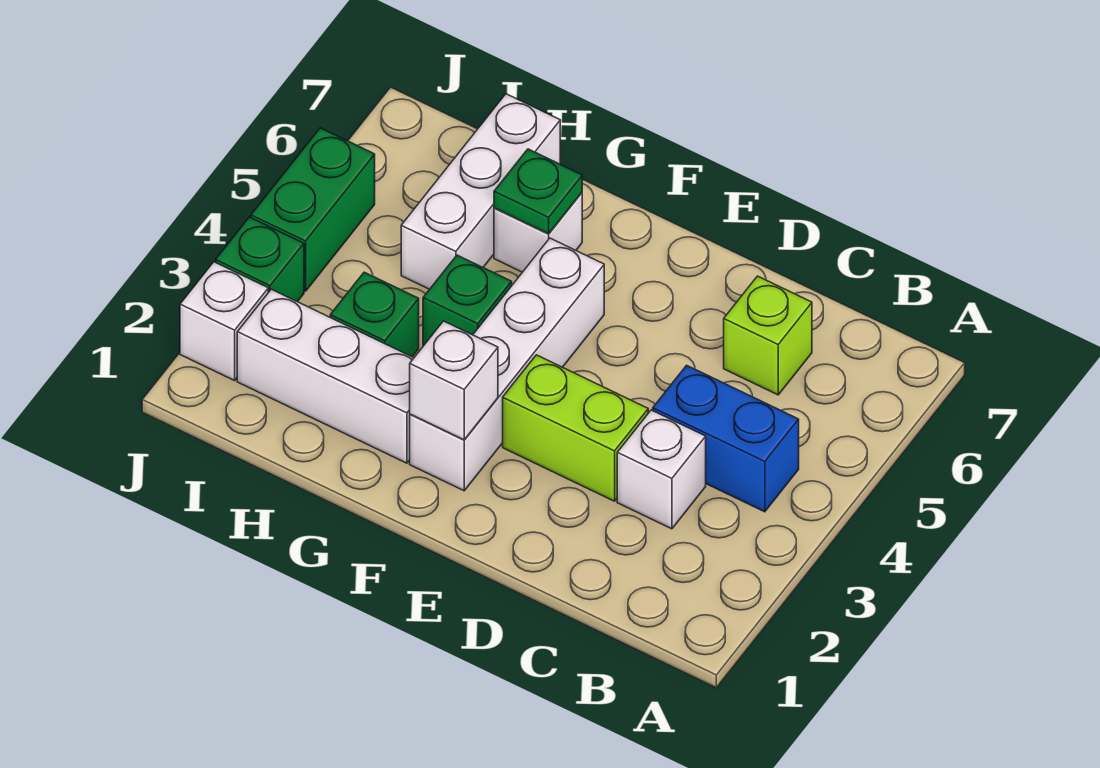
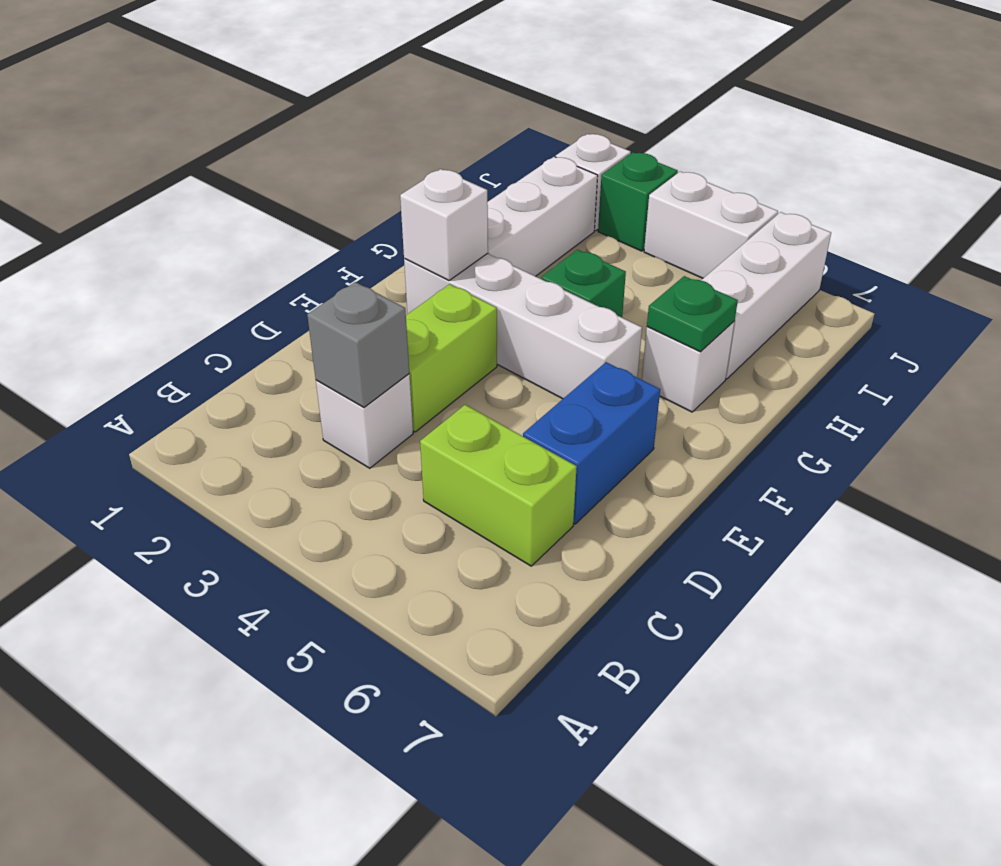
blue brick B4:C4 level 1 -> blue brick D6:E6 level 1
none -> grey brick C3 level 2
lime brick C6 level 1 -> lime brick C5:C6 level 1
green brick H3 level 1 -> none
white brick H5:H7 level 1 -> white brick H6:J6 level 1
green brick J4:J5 level 1 -> white brick J4:J5 level 1

